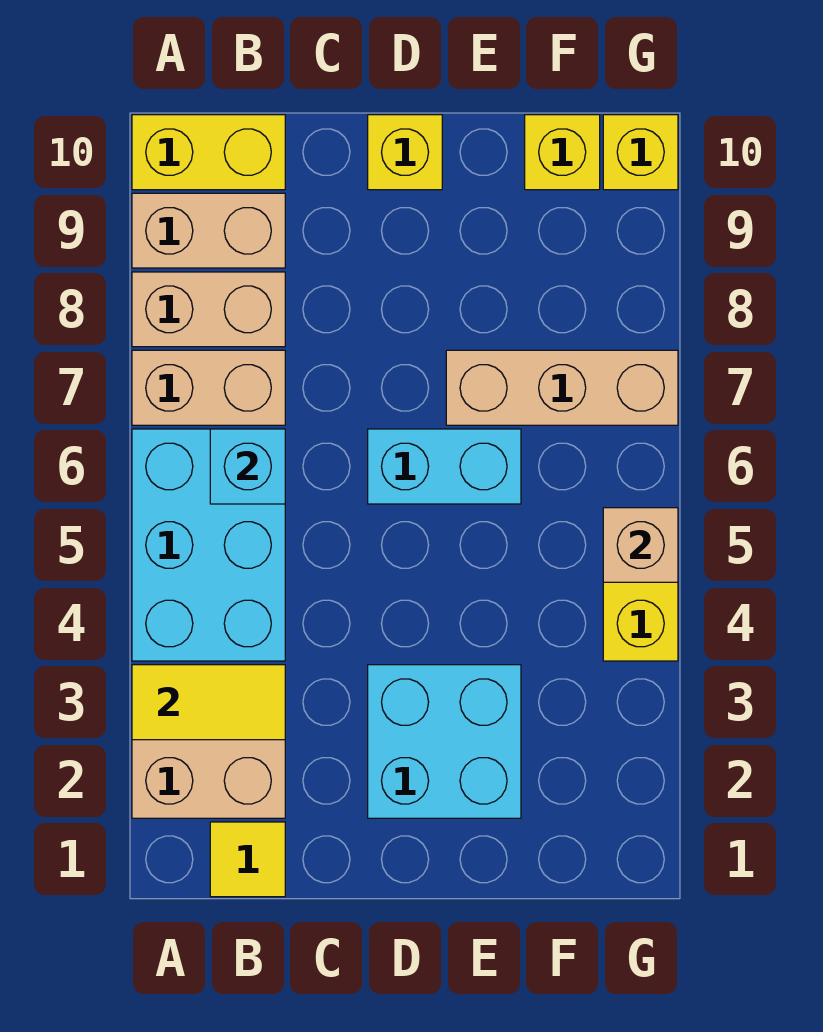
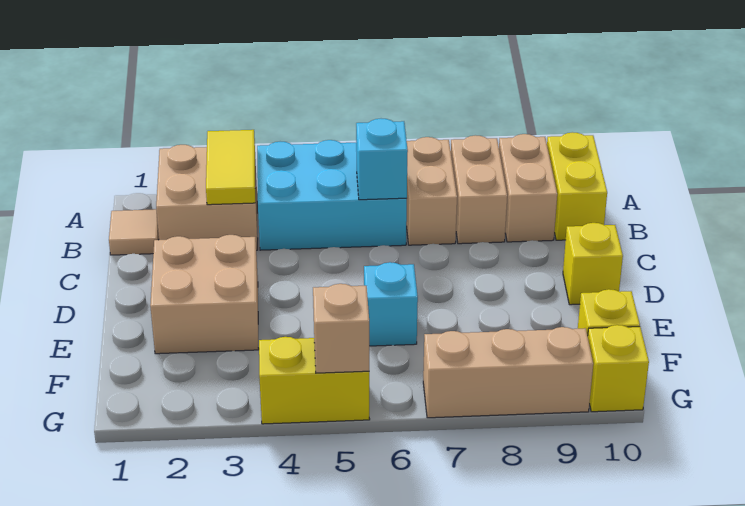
yellow tile B1 level 1 -> tan tile B1 level 1
cyan brick D2:E3 level 1 -> tan brick D2:E3 level 1
cyan brick D6:E6 level 1 -> cyan brick E6 level 1
tan brick E7:G7 level 1 -> tan brick G7:G9 level 1

